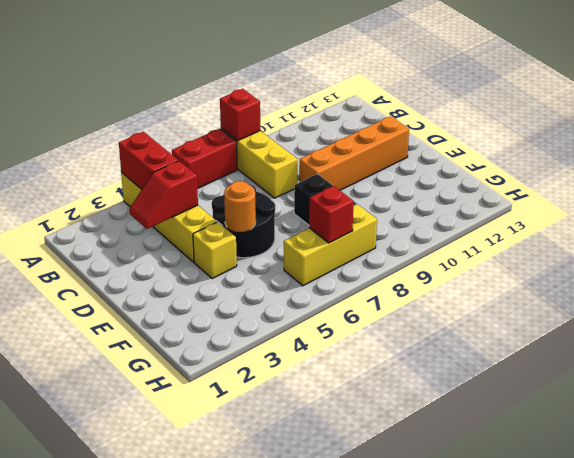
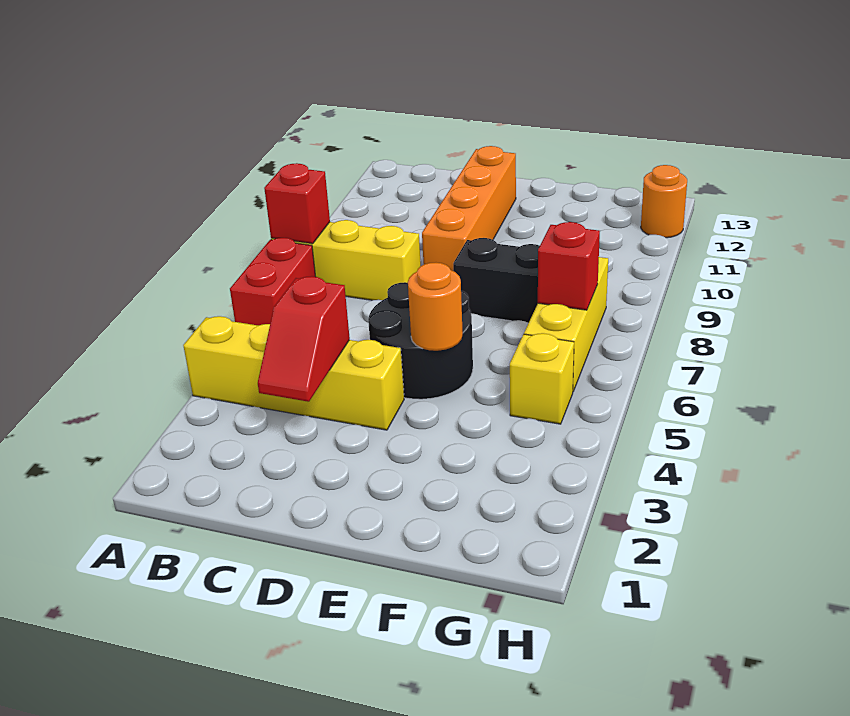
red brick A4:B4 level 2 -> none
yellow brick E4 level 1 -> yellow brick G5 level 1
none -> orange round brick H12 level 1

